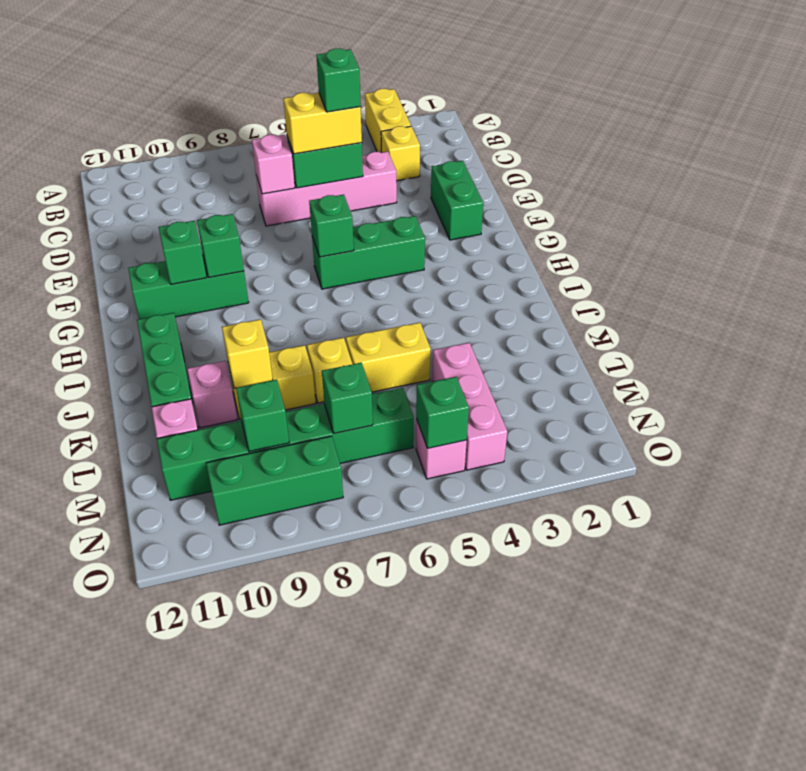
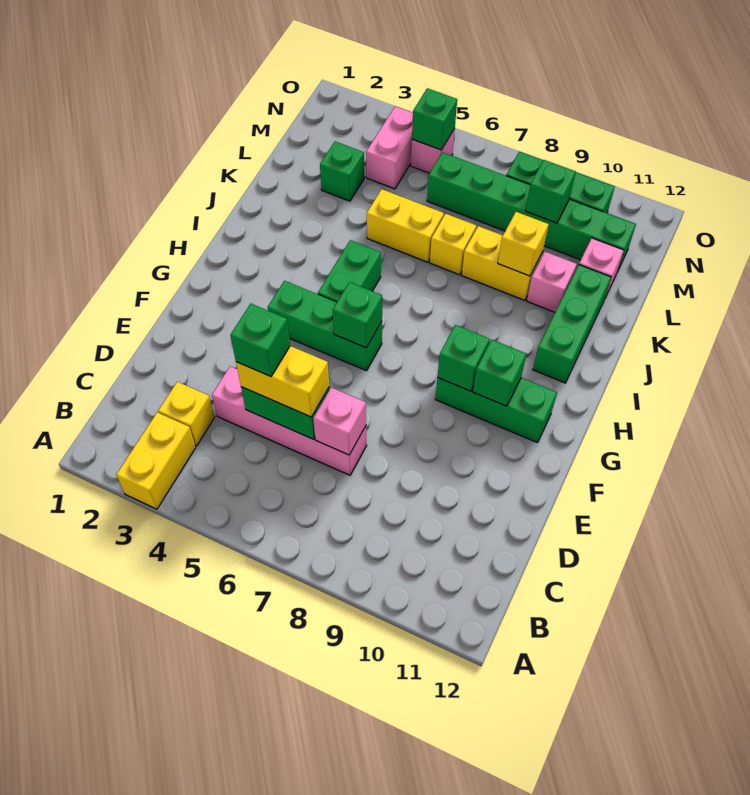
green brick E2:F2 level 1 -> green brick H5:I5 level 1
pink brick L4:N4 level 1 -> pink brick M4:N4 level 1
green brick M7 level 2 -> green brick L3 level 1

